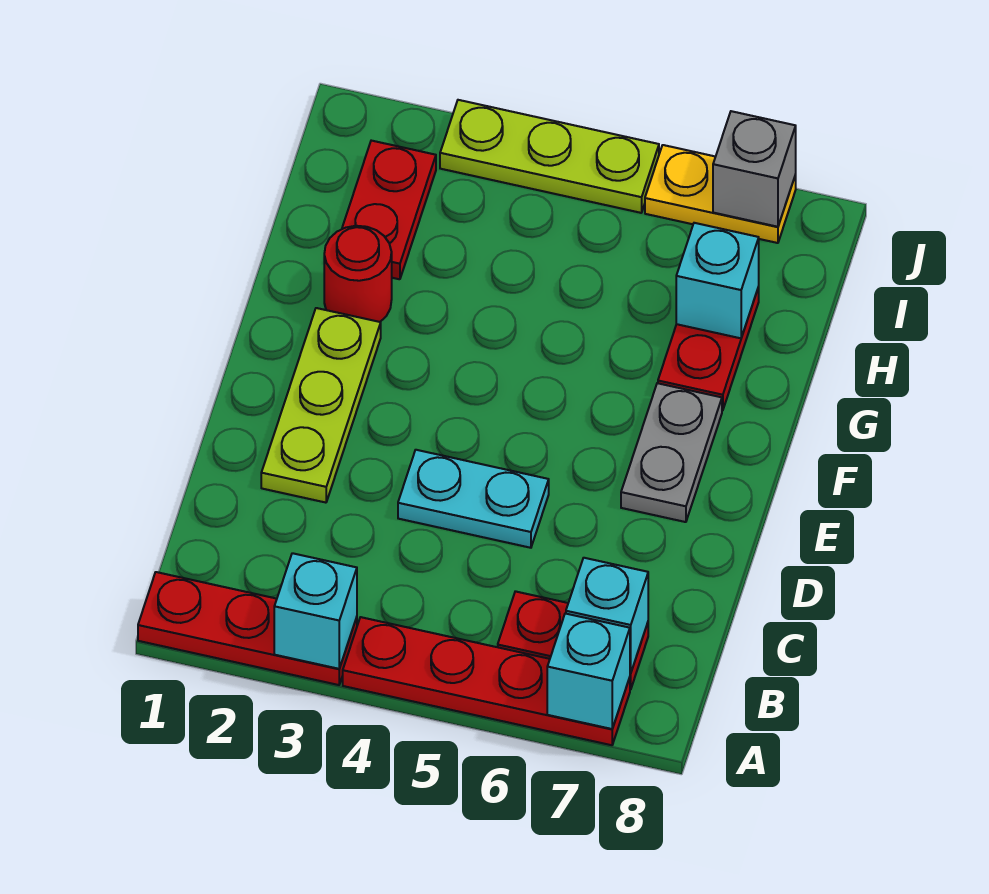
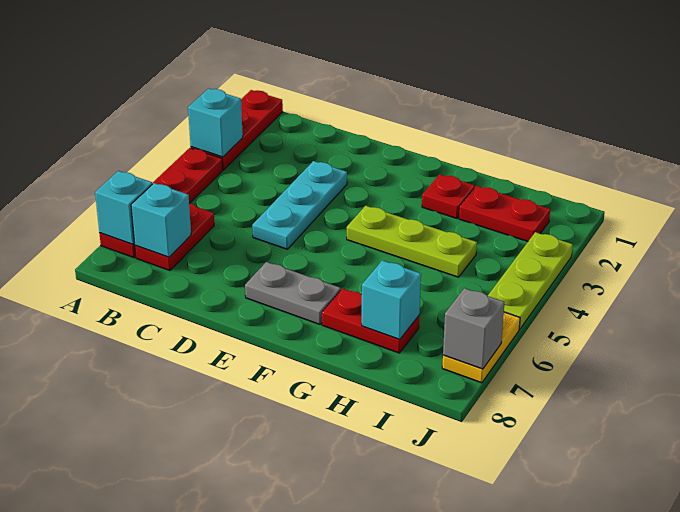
lime plate D2:F2 level 1 -> lime plate F4:H4 level 1
cyan plate D4:D5 level 1 -> cyan plate D3:D5 level 1
red round brick G2 level 1 -> red plate G2 level 1

